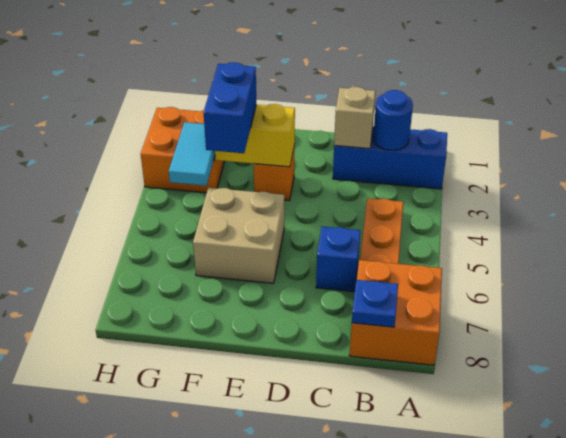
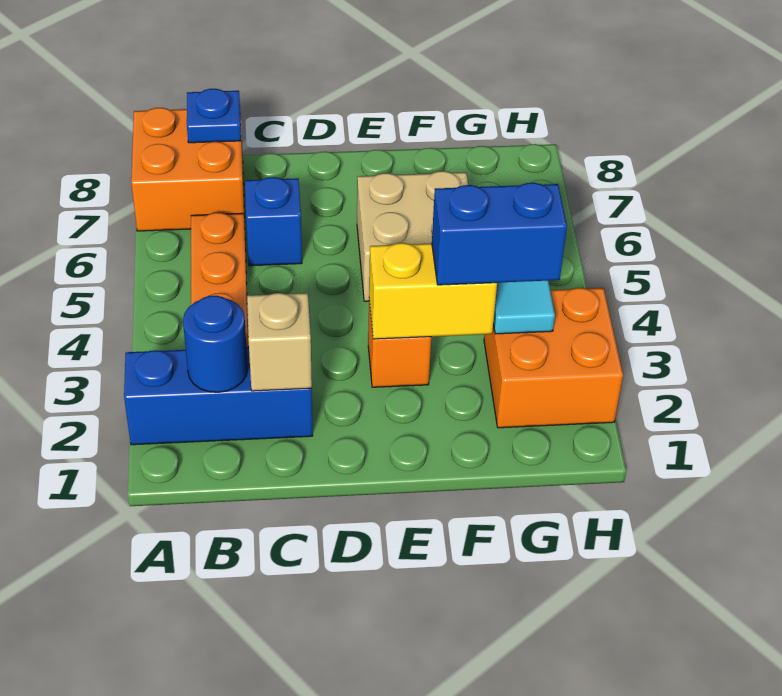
blue brick F3:F4 level 3 -> blue brick F3:G3 level 3

